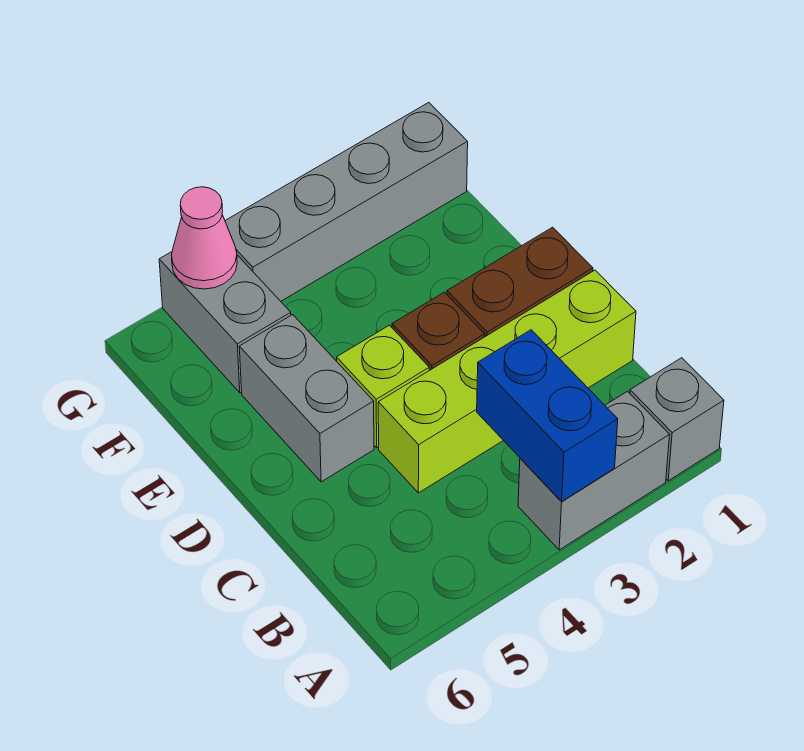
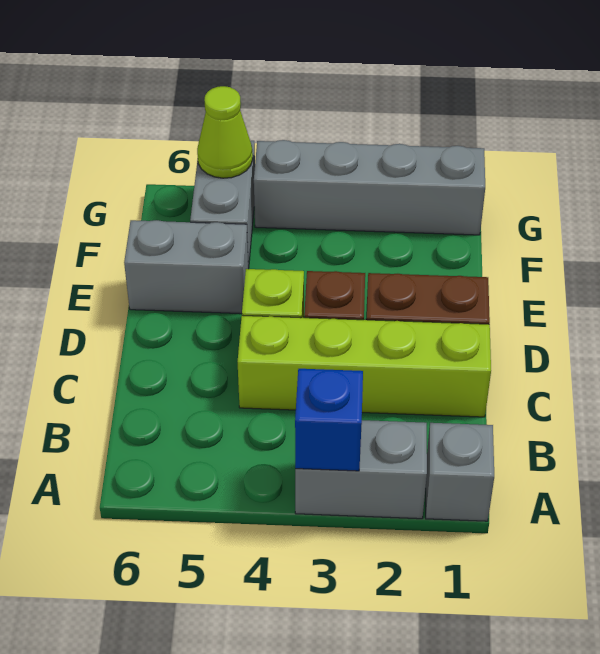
blue brick A3:B3 level 2 -> blue brick A3 level 2
grey brick D5:E5 level 1 -> grey brick E5:E6 level 1
pink cone G5 level 2 -> lime cone G5 level 2

